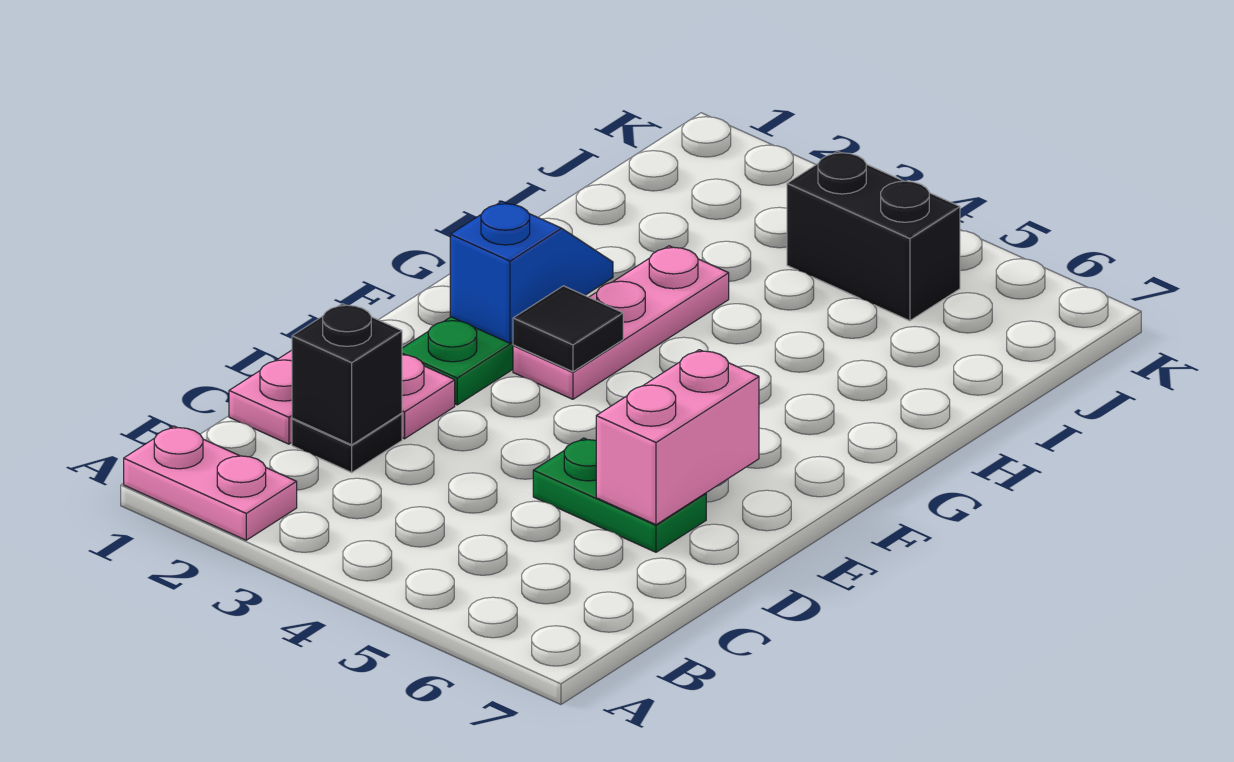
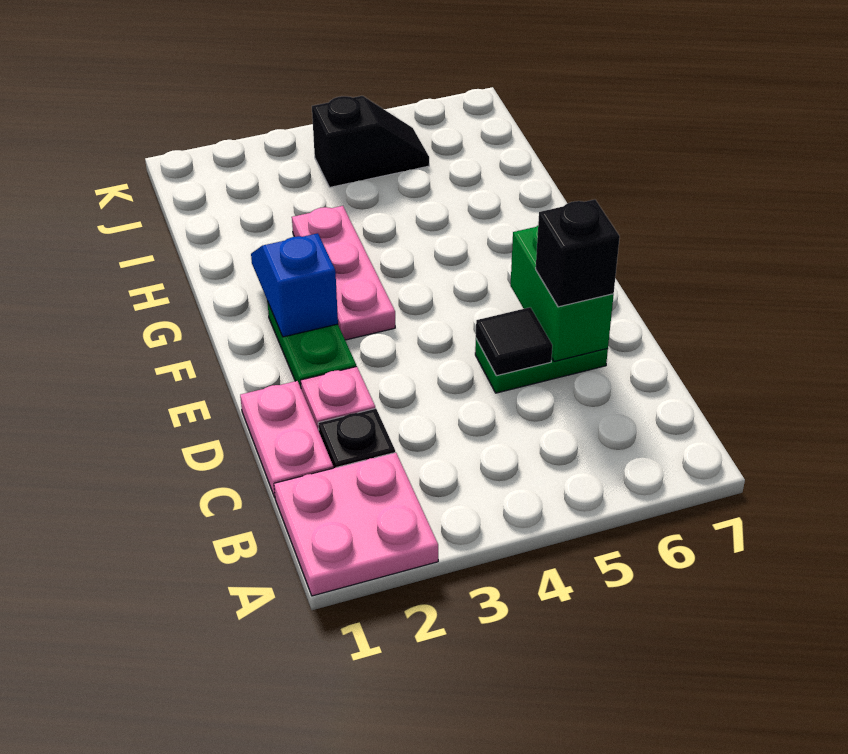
pink plate A1:A2 level 1 -> pink plate A1:B2 level 1
black brick C2 level 2 -> black brick D6 level 3
pink brick D6:E6 level 2 -> green brick D6:E6 level 2
black tile F3 level 2 -> black tile D5 level 2
black brick J4:J5 level 1 -> black slope J4:J5 level 1 top 4

